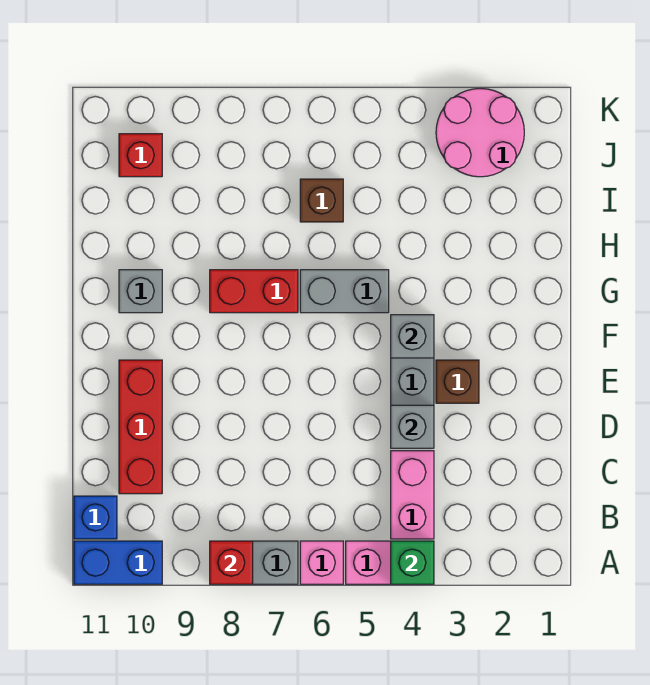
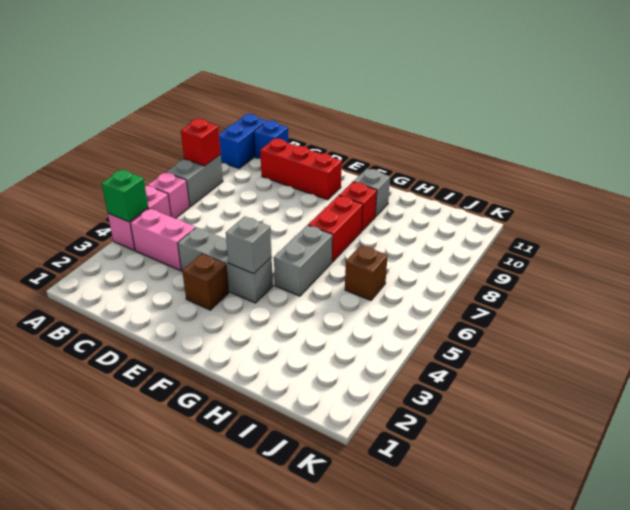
grey brick D4 level 2 -> none
pink round brick J2:K3 level 1 -> none
red brick J10 level 1 -> red brick G9 level 1

